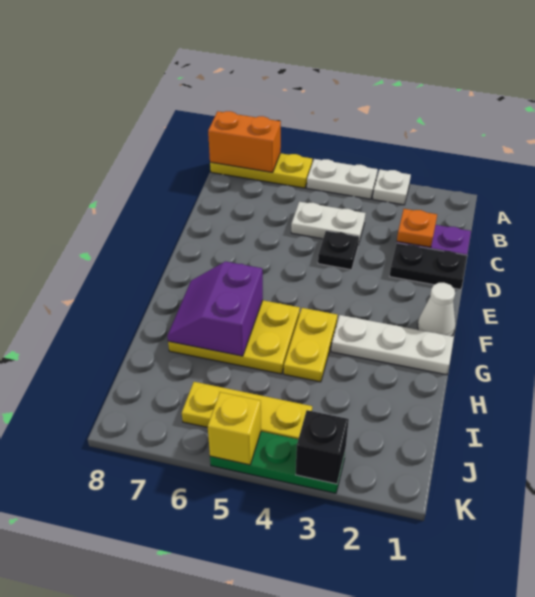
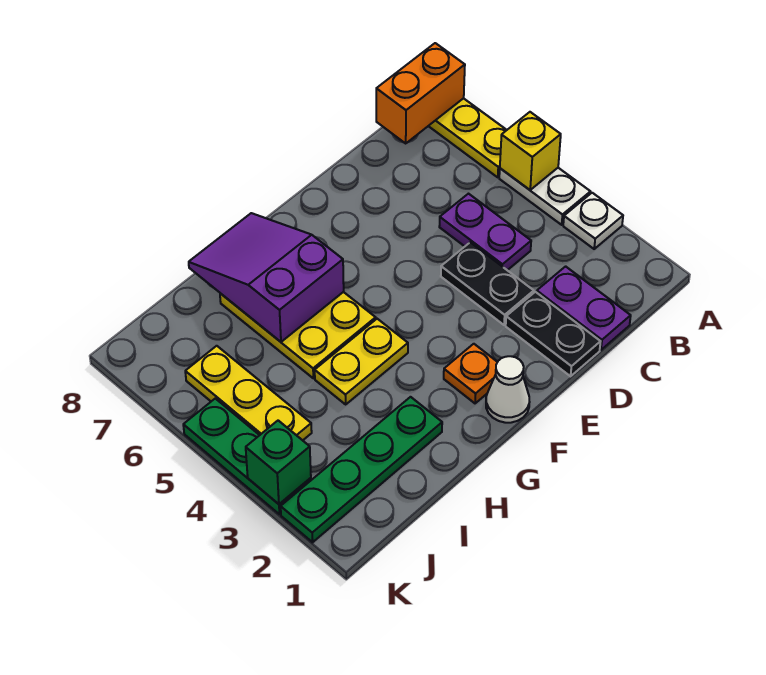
orange brick A7:A8 level 2 -> orange brick A8:B8 level 2
orange plate C2 level 2 -> orange plate F2 level 1
white plate C4:C5 level 1 -> purple plate C4:C5 level 1
black plate D4 level 1 -> black plate D3:D4 level 1
white plate G1:G3 level 1 -> none
purple slope G6:H7 level 2 top 6 -> purple slope G6:H8 level 2 top 6
none -> green plate H2:K2 level 1
black brick K3 level 2 -> green brick K3 level 2
yellow brick K5 level 2 -> yellow brick A5 level 2

